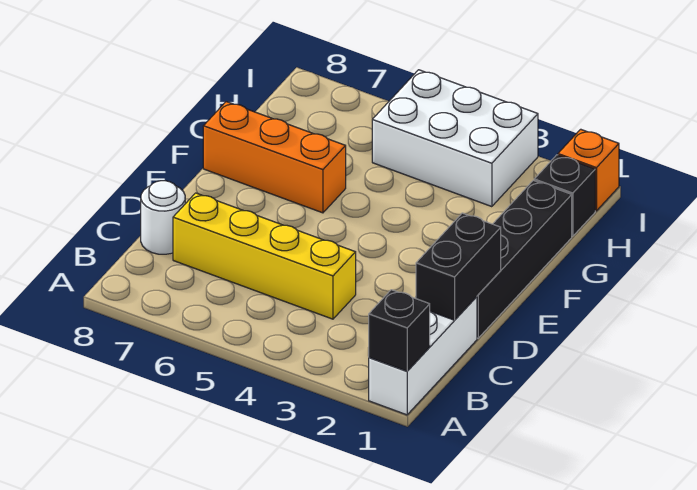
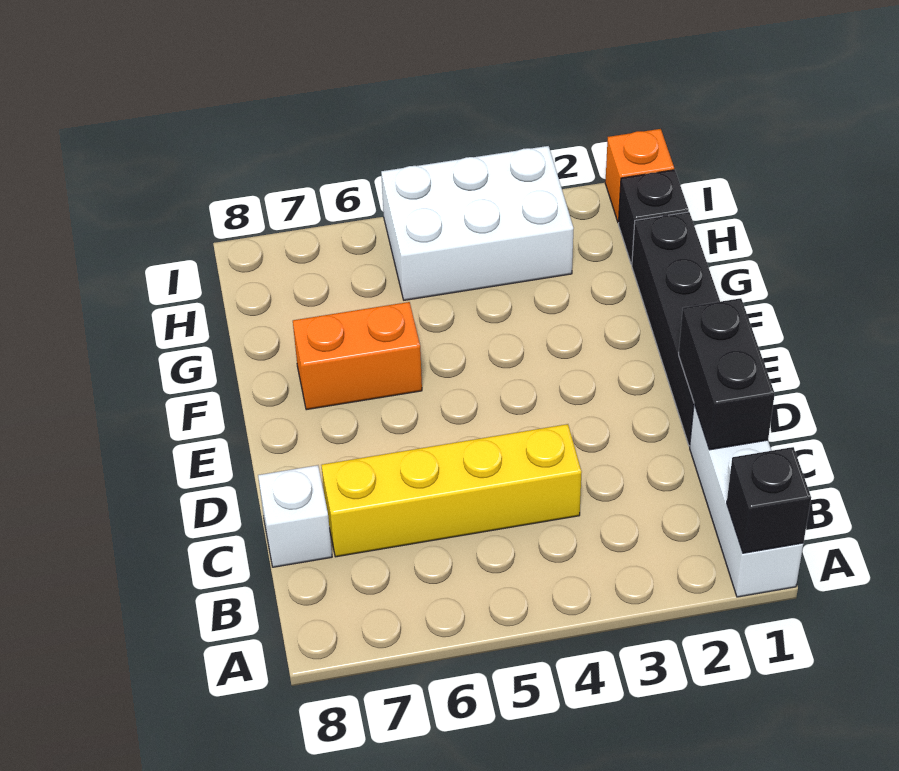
white round brick C8 level 1 -> white brick C8 level 1
orange brick F6:F8 level 1 -> orange brick F6:F7 level 1

